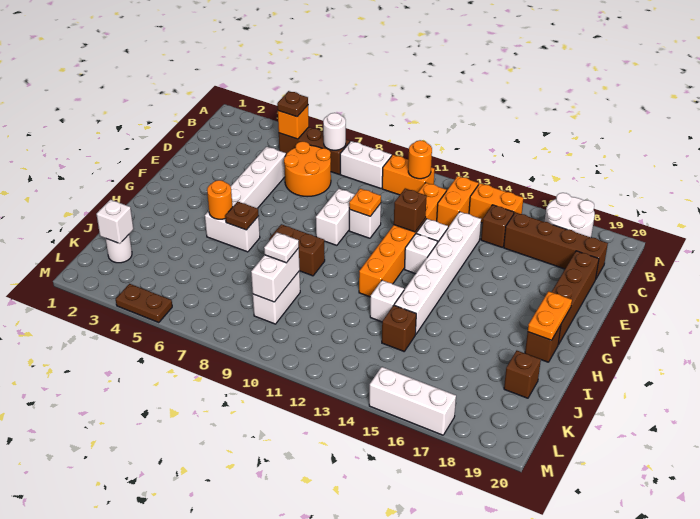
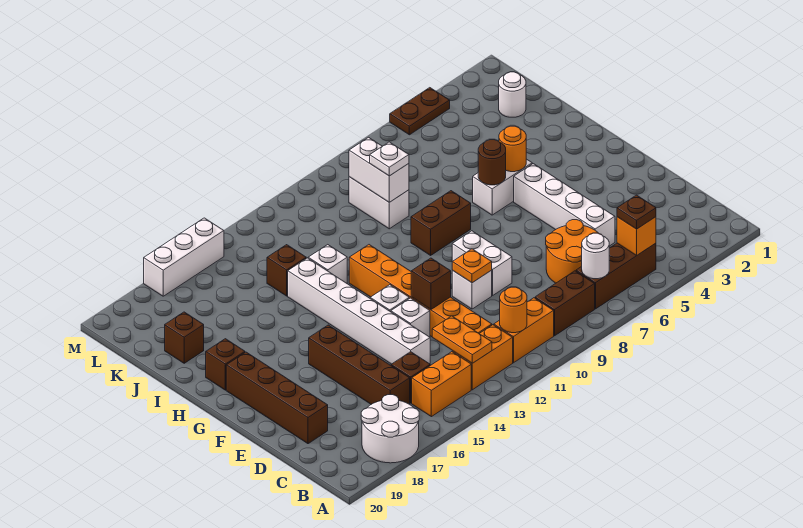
white brick B8:B9 level 1 -> brown brick B8:B9 level 1
orange brick B13:C13 level 1 -> orange brick B12:B13 level 1
brown brick C16:C19 level 1 -> brown brick C16:F16 level 1
orange plate G19:H19 level 2 -> orange plate B13:C13 level 2
brown plate H6 level 2 -> brown round brick H6 level 2
white brick K2 level 2 -> none

